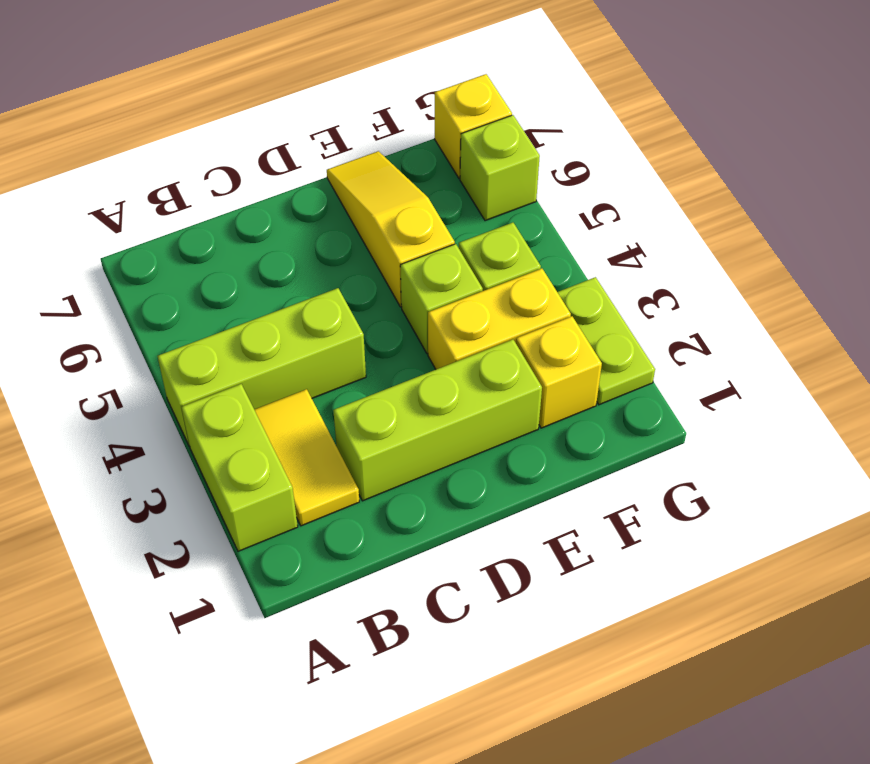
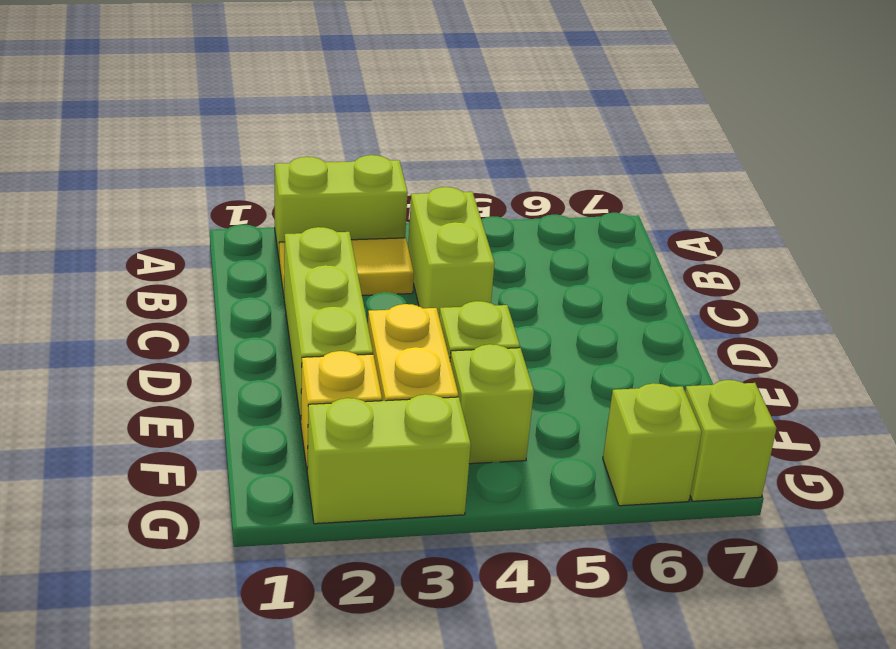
lime brick A4:C4 level 1 -> lime brick B4:C4 level 1
yellow slope E5:E7 level 1 top 5 -> none
lime plate G2:G3 level 1 -> lime brick G2:G3 level 1
yellow brick G7 level 1 -> lime brick G7 level 1

